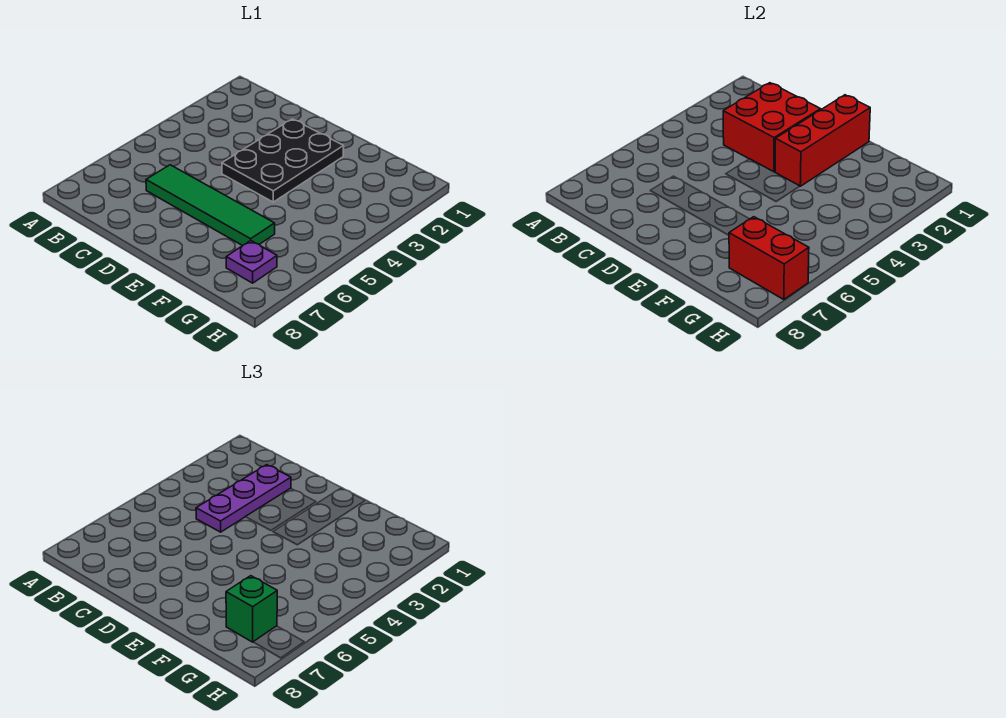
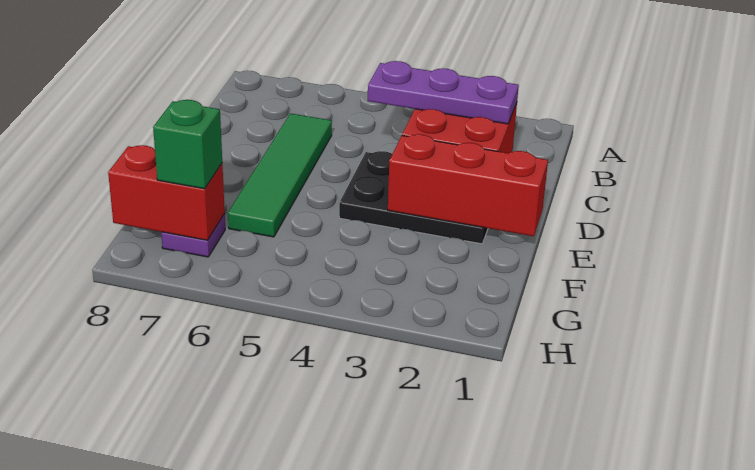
red brick G7:H7 level 2 -> red brick G7:G8 level 2

